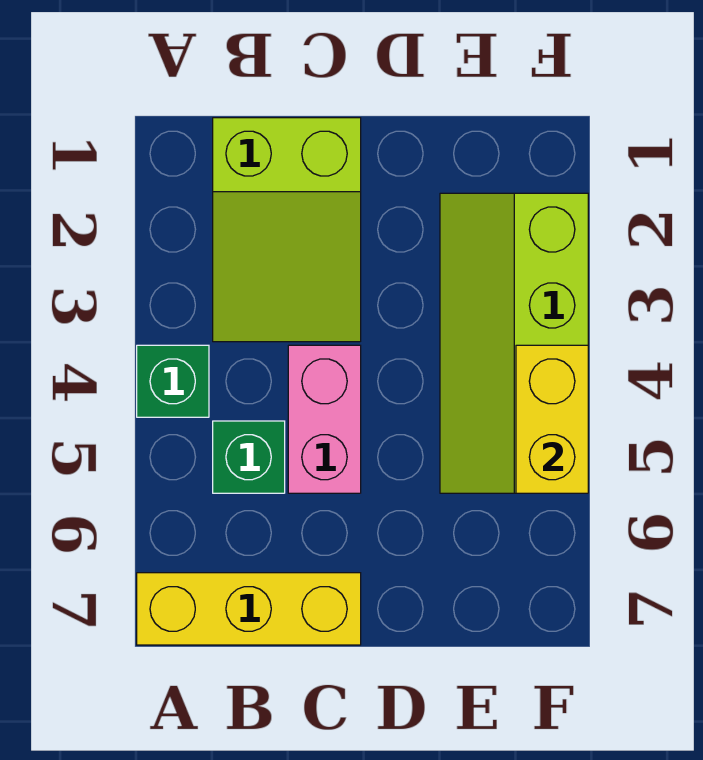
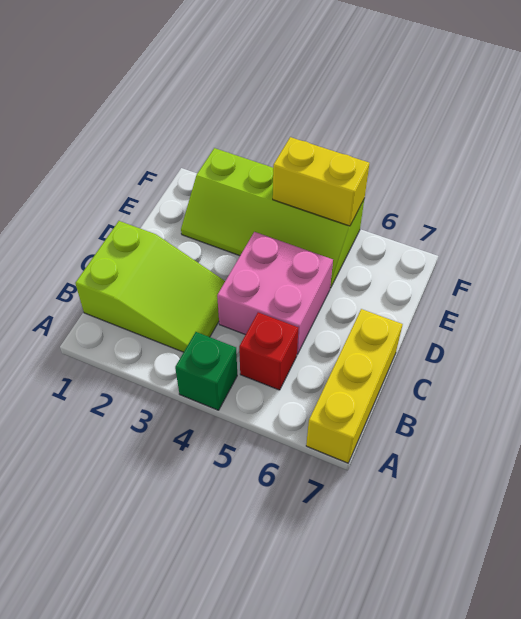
green brick B5 level 1 -> red brick B5 level 1
pink brick C4:C5 level 1 -> pink brick C4:D5 level 1

